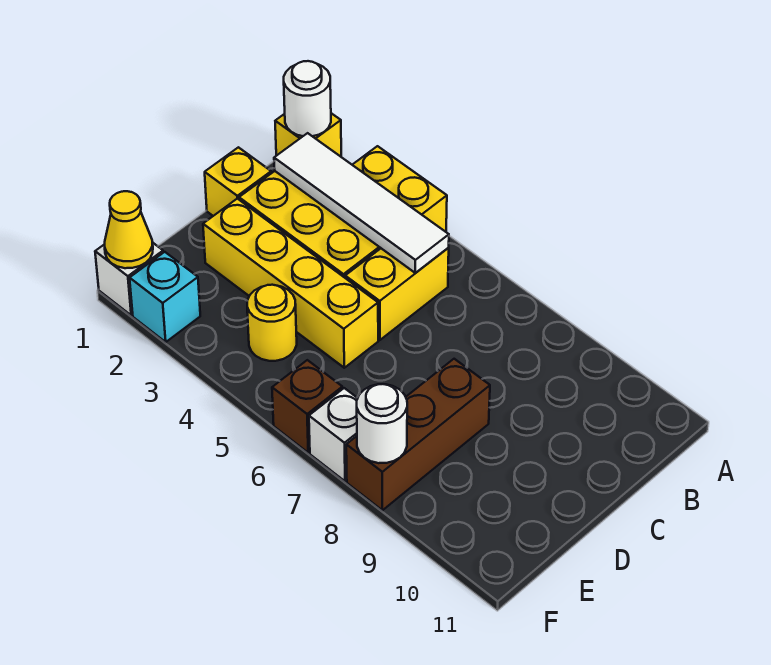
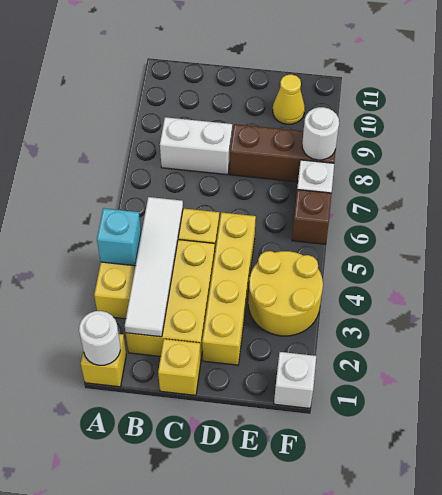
none -> white brick B8:C8 level 1
yellow round brick E4 level 1 -> yellow round brick E3:F4 level 1
yellow cone F1 level 2 -> yellow cone E10 level 1
cyan brick F2 level 1 -> cyan brick A4 level 2

